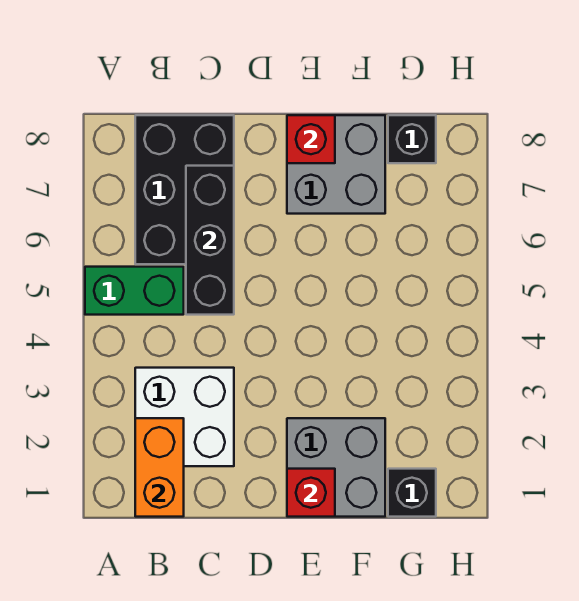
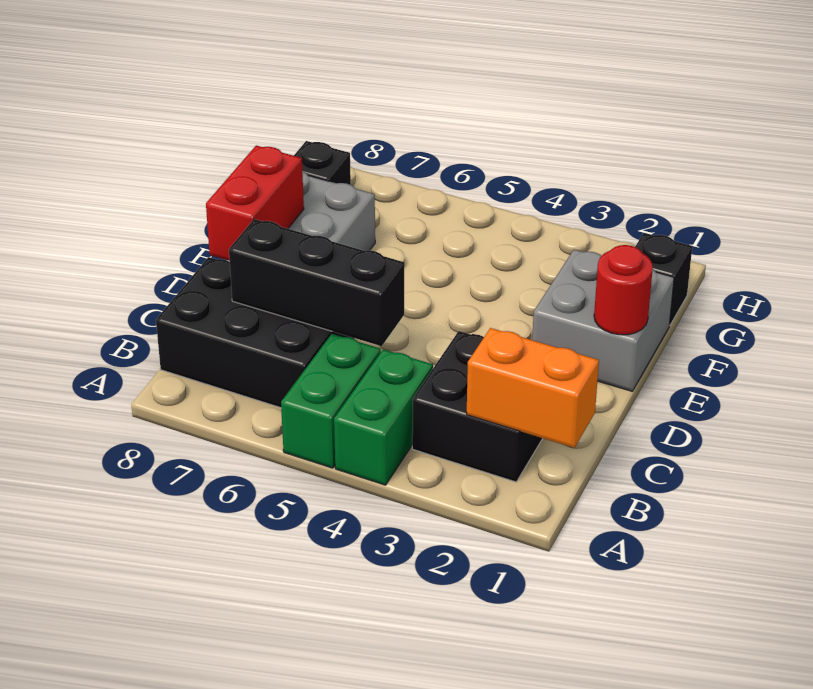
none -> green brick A4:B4 level 1
white brick B2:C3 level 1 -> black brick B2:C3 level 1
red brick E1 level 2 -> red round brick E1 level 2
red brick E8 level 2 -> red brick D8:E8 level 2

